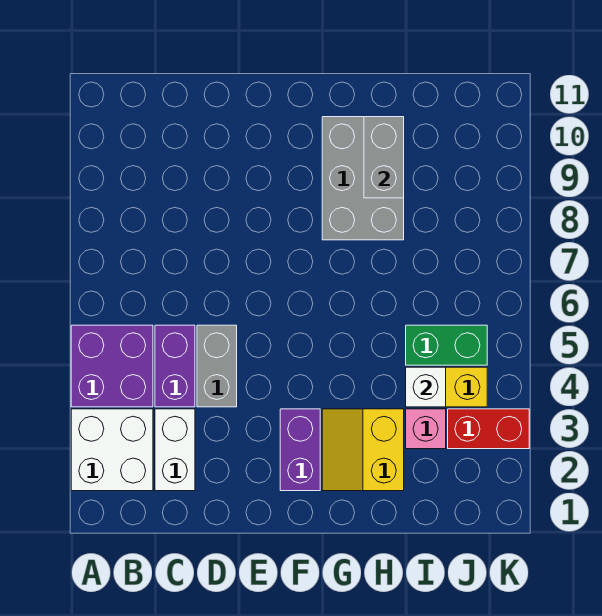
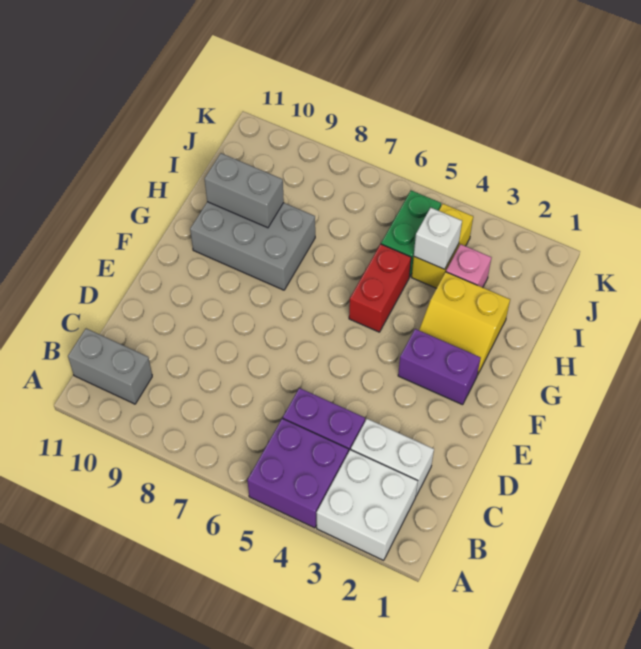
grey brick D4:D5 level 1 -> grey brick B10:B11 level 1
red brick J3:K3 level 1 -> red brick G5:H5 level 1

